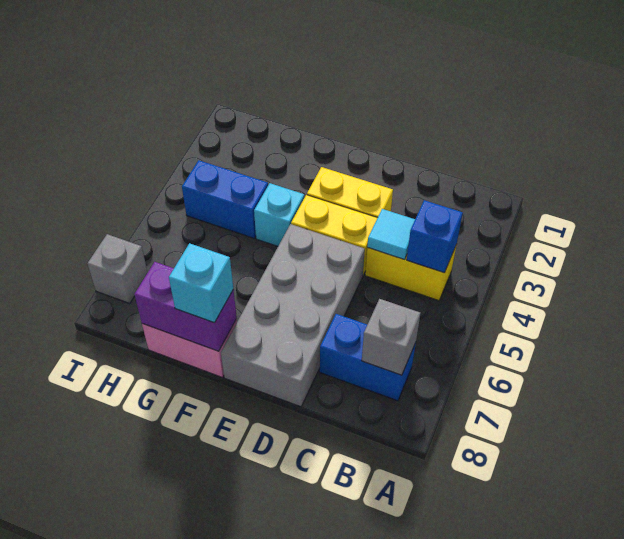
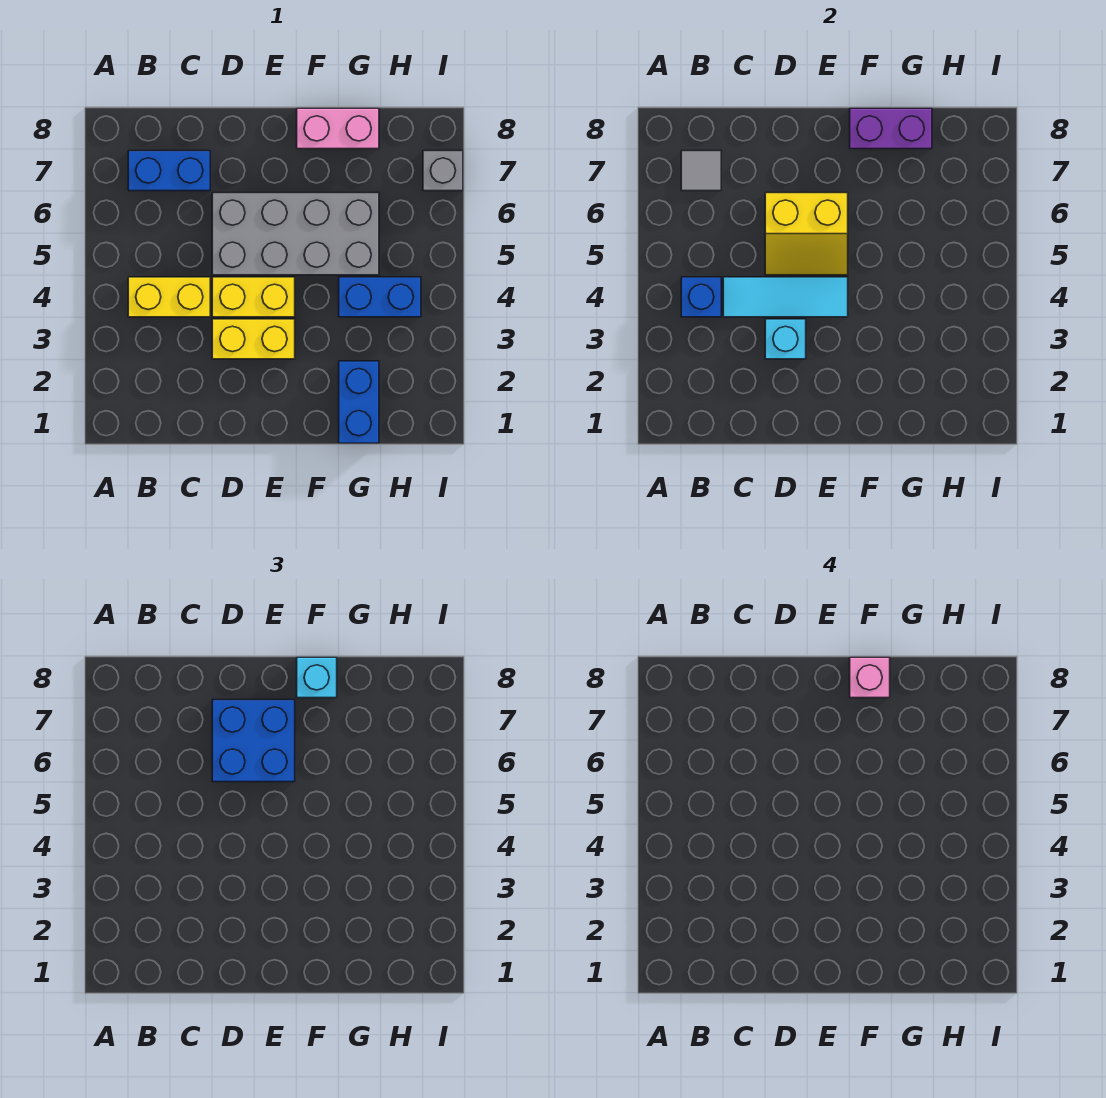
grey brick B7 level 2 -> grey tile B7 level 2
cyan tile C4 level 2 -> cyan tile C4:E4 level 2
grey brick D5:E8 level 1 -> grey brick D5:G6 level 1
none -> yellow slope D5:E6 level 2 top 6
none -> blue brick D6:E7 level 3
cyan brick F4 level 1 -> cyan brick D3 level 2
none -> pink brick F8 level 4
none -> blue brick G1:G2 level 1

